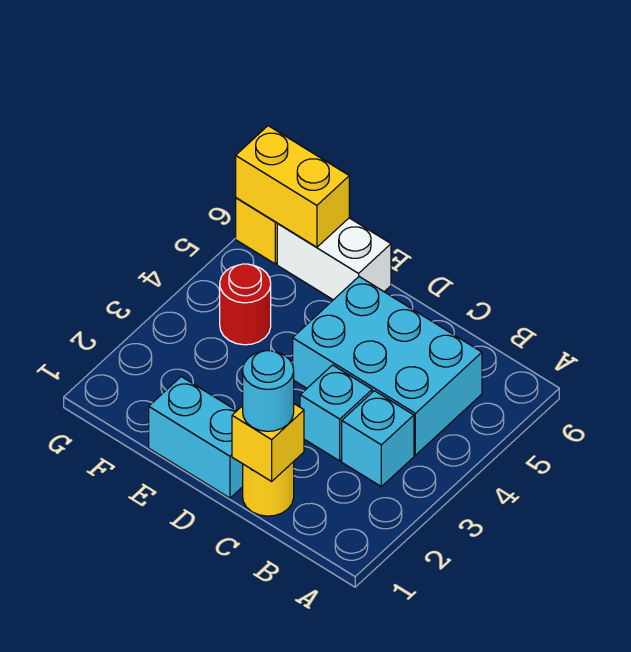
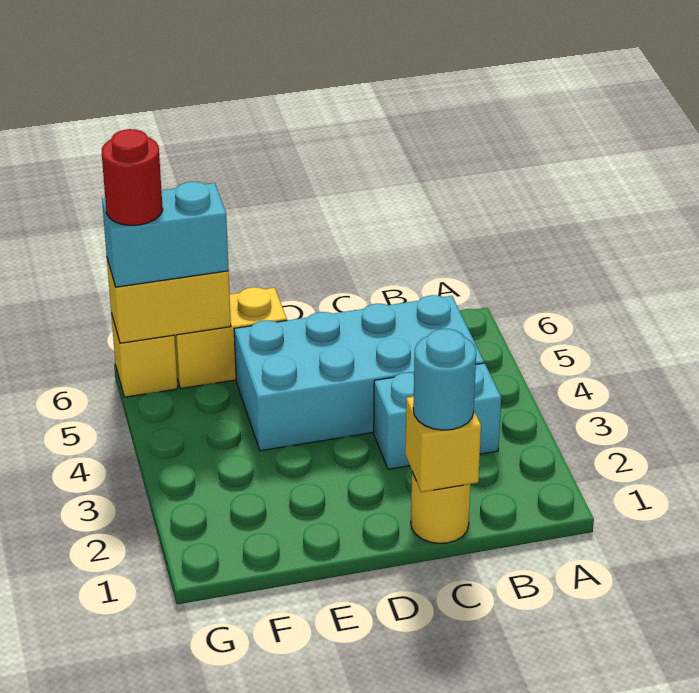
cyan brick B4:D5 level 1 -> cyan brick B4:E5 level 1
cyan brick D1:E1 level 1 -> cyan brick F6:G6 level 3
white brick E6:F6 level 1 -> yellow brick E6:F6 level 1
red round brick F4 level 1 -> red round brick G6 level 4

